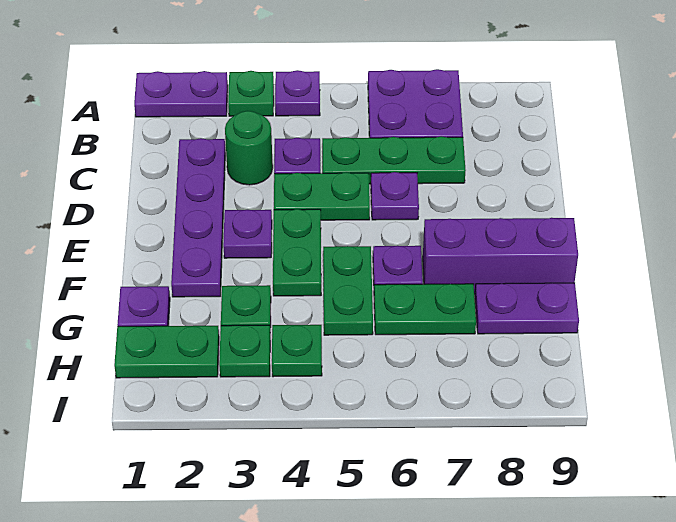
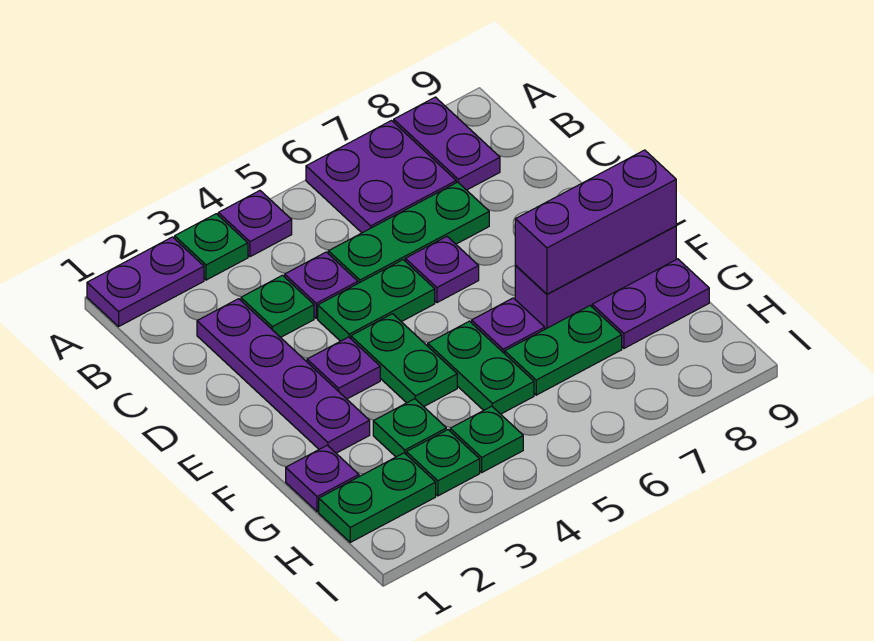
none -> purple plate A8:B8 level 1
green round brick C3 level 1 -> green plate C3 level 1
none -> purple brick F7:F9 level 2

